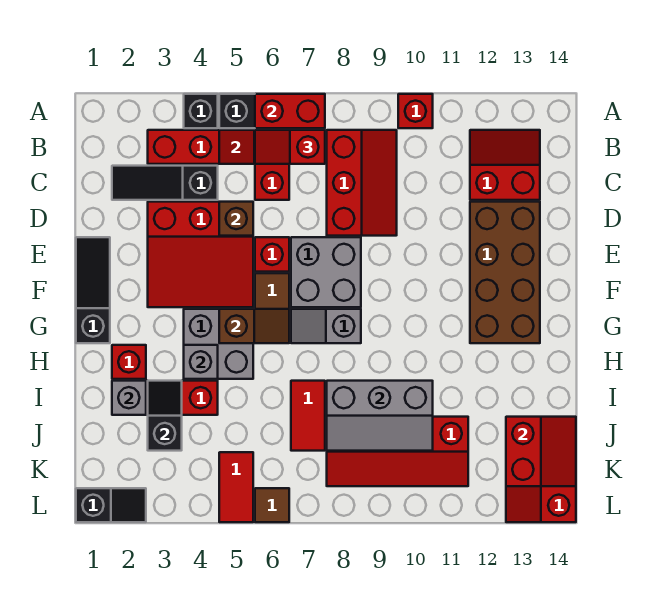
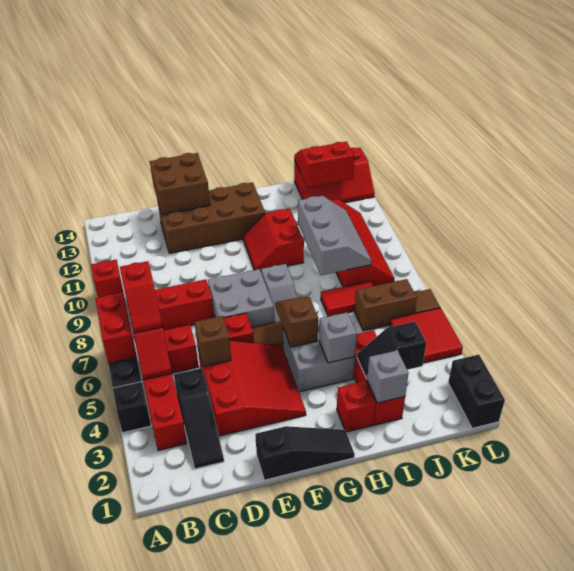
red slope B12:C13 level 1 top C -> red slope G10:H11 level 1 top H
none -> brown brick D13:E14 level 2
black slope E1:G1 level 1 top G -> black slope E1:G1 level 1 top E
none -> brown brick J6:K6 level 1
red tile K5:L5 level 1 -> red tile K4:L5 level 1
black slope L1:L2 level 1 top 1 -> black brick L1:L2 level 1

